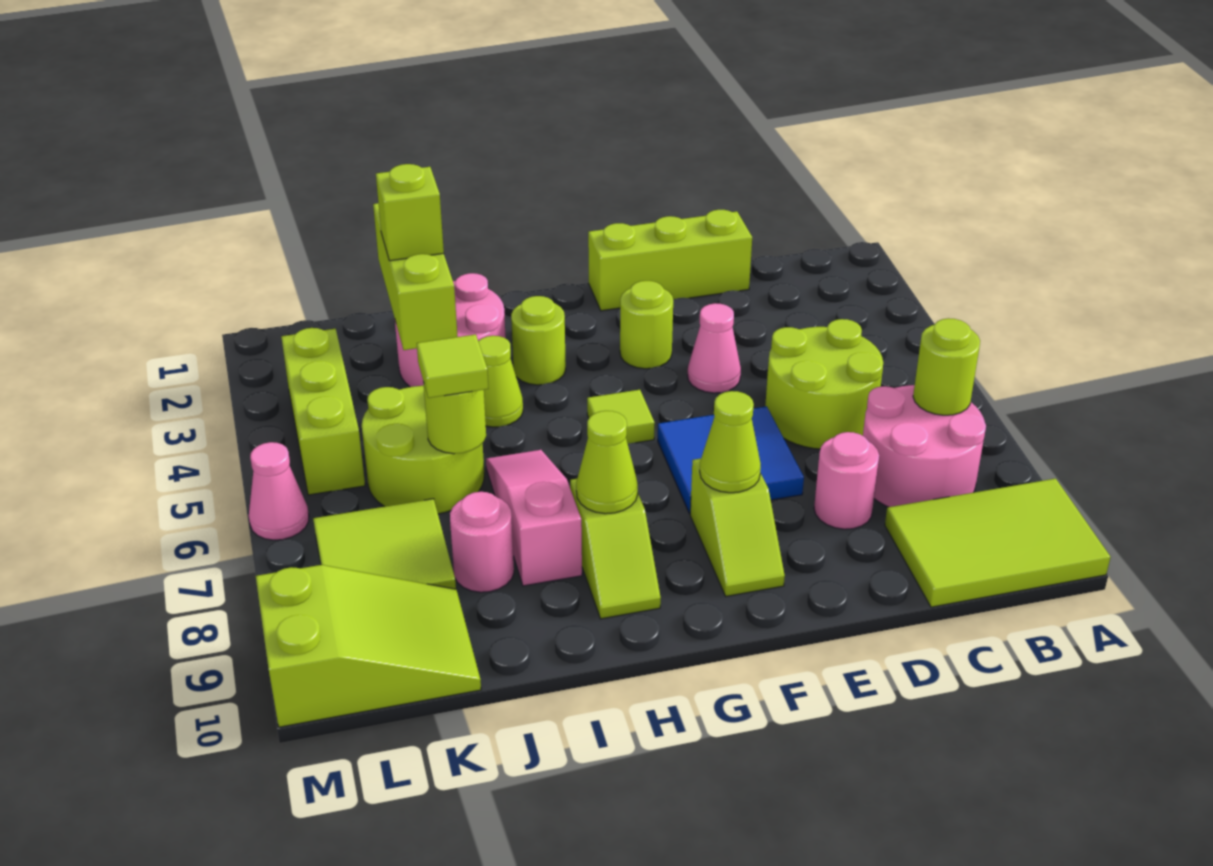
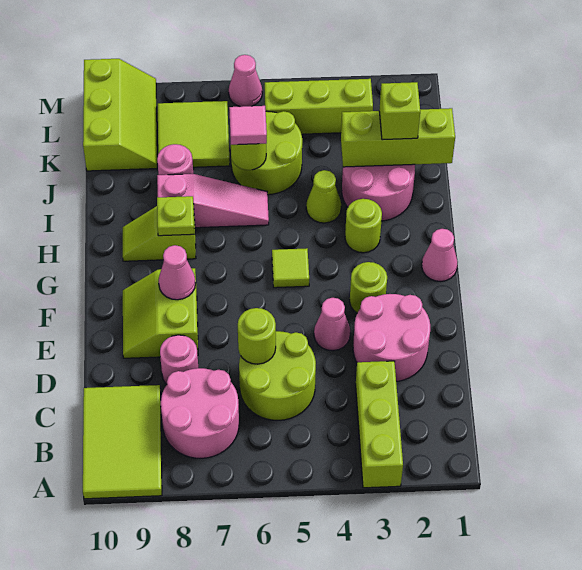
lime round brick B7 level 2 -> lime round brick D6 level 2
lime brick D1:F1 level 1 -> lime brick A3:C3 level 1
none -> pink round brick D2:E3 level 1
blue tile E6:F7 level 1 -> none
lime slope F8:F9 level 1 top 8 -> lime slope E8:F9 level 1 top 8
lime cone F8 level 2 -> pink cone F8 level 2
none -> pink cone G1 level 1
lime cone H8 level 2 -> lime plate H8 level 2
lime tile J6 level 3 -> pink tile J6 level 3
lime slope K9:M10 level 1 top M -> lime slope K9:M10 level 1 top 10

